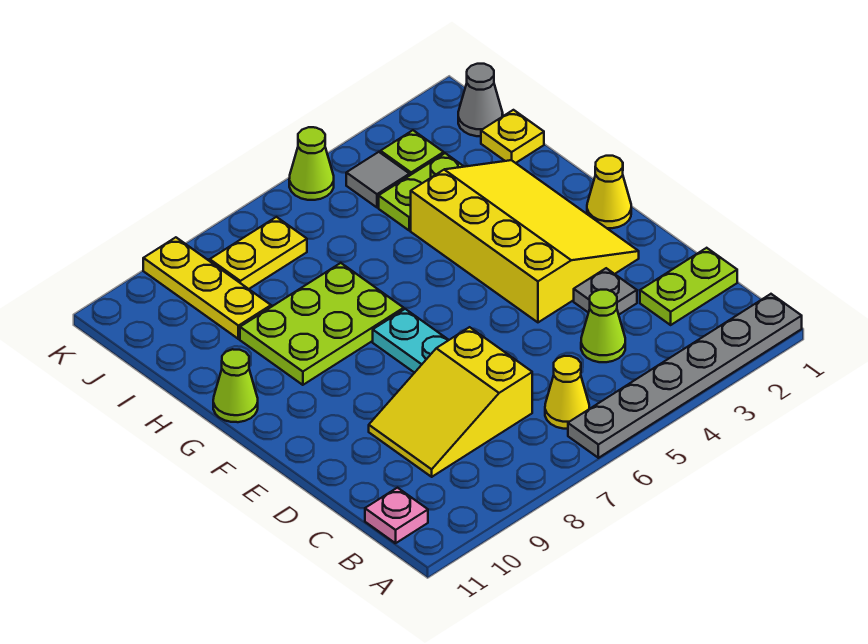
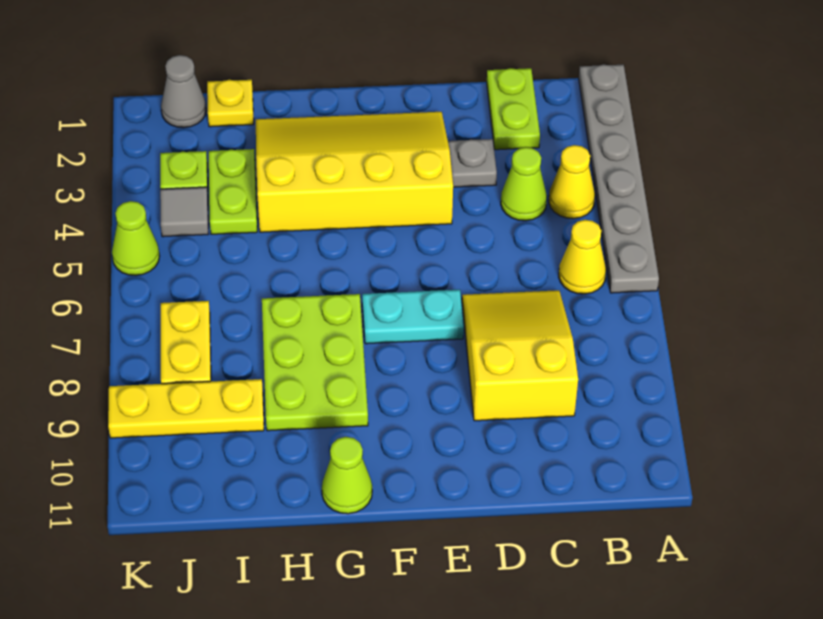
pink plate B11 level 1 -> none
yellow slope C7:D9 level 1 top 7 -> yellow slope C7:D9 level 1 top 9
yellow cone F1 level 1 -> yellow cone B4 level 1

